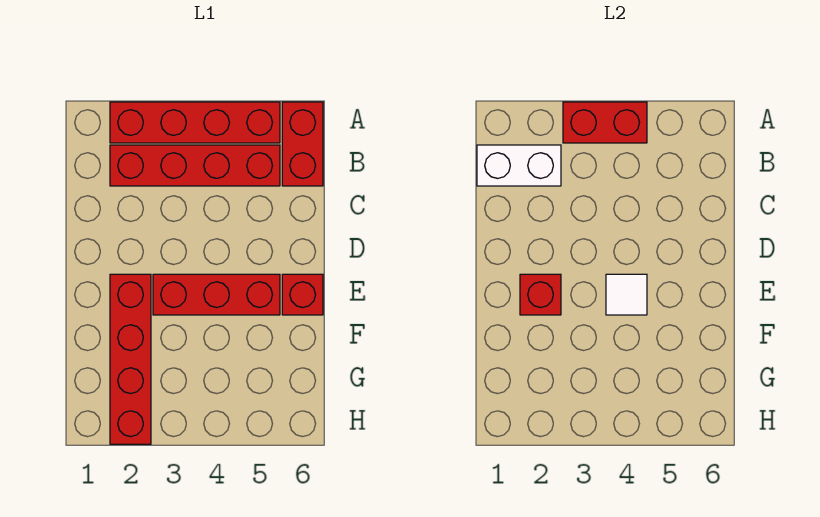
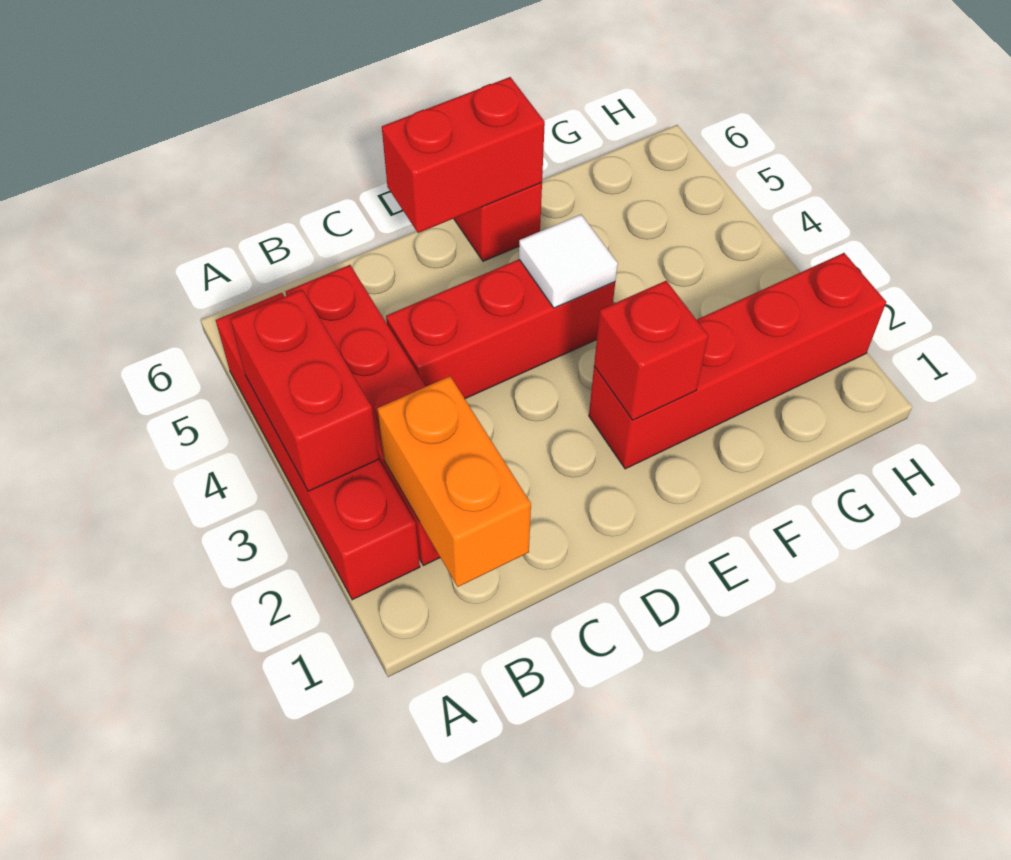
red brick A6:B6 level 1 -> red brick D6:E6 level 2
white brick B1:B2 level 2 -> orange brick B1:B2 level 2
red brick E3:E5 level 1 -> red brick C4:E4 level 1

